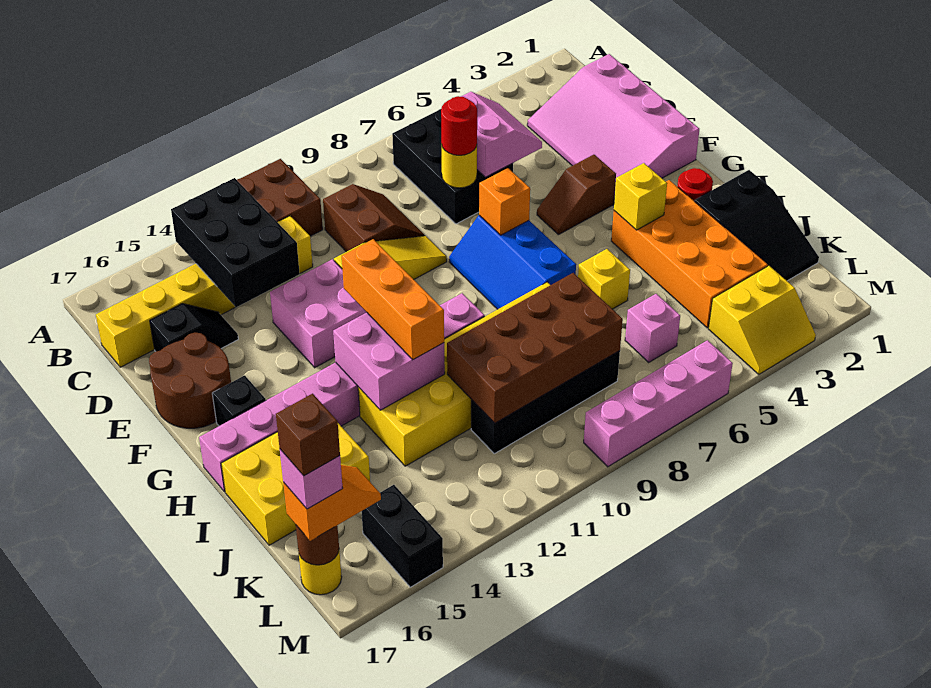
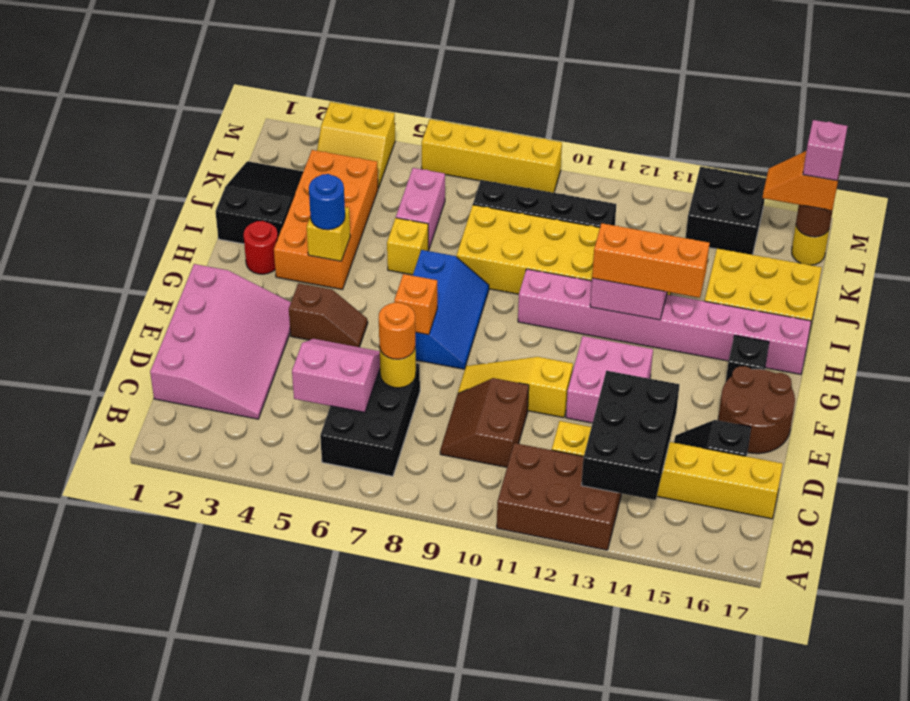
pink slope C5:D6 level 2 top 6 -> pink slope C5:D6 level 2 top C
red round brick D7 level 3 -> orange round brick D7 level 3
orange brick G12:I12 level 3 -> orange brick H12:H14 level 3
none -> blue round brick H4 level 3
brown brick J8:K11 level 2 -> none
pink brick K6 level 1 -> pink brick J6:K6 level 1
yellow slope L3:M4 level 1 top L -> yellow slope L3:M4 level 1 top M
black brick L15:M15 level 1 -> black brick L14:M15 level 1
brown brick L17 level 5 -> none
pink brick M6:M9 level 1 -> yellow brick M6:M9 level 1

